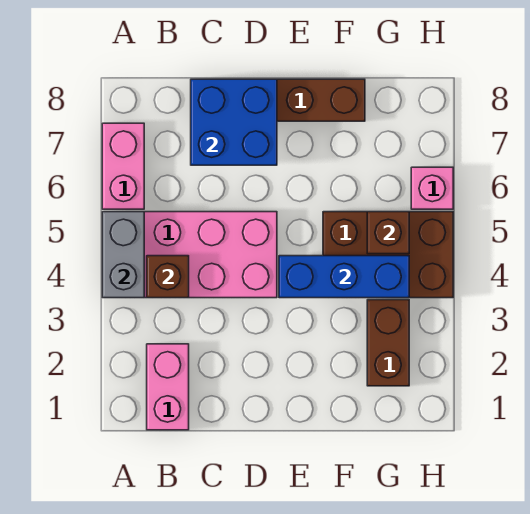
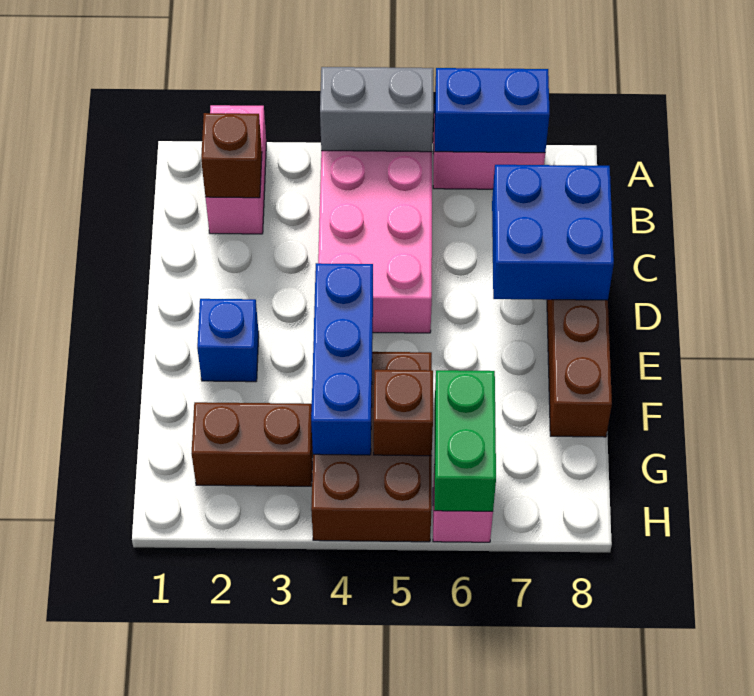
none -> blue brick A6:A7 level 2
pink brick B1:B2 level 1 -> pink brick A2:B2 level 1
brown brick B4 level 2 -> brown brick B2 level 2
none -> blue brick E2 level 1
none -> green brick G6:H6 level 2

